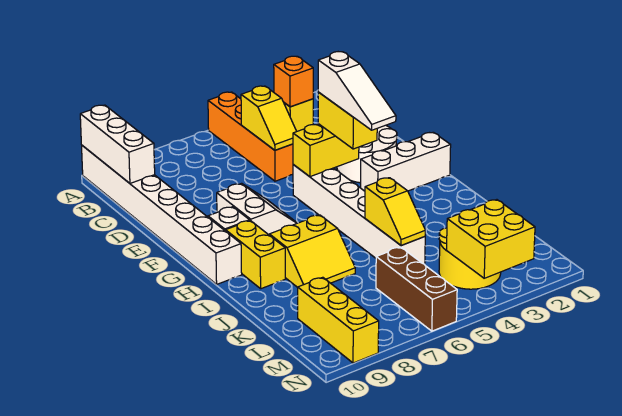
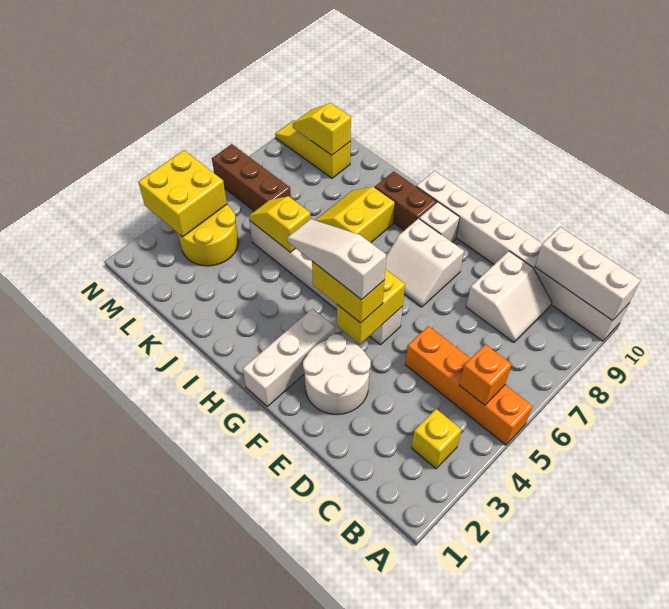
orange brick B3 level 2 -> orange brick B5 level 2
yellow slope C5:D5 level 2 top C -> yellow slope L9:M9 level 2 top L
none -> white slope C8:D9 level 1 top D
yellow brick H9:I9 level 1 -> brown brick H9:I9 level 1
yellow brick L9:N9 level 1 -> yellow slope L9:N9 level 1 top L

